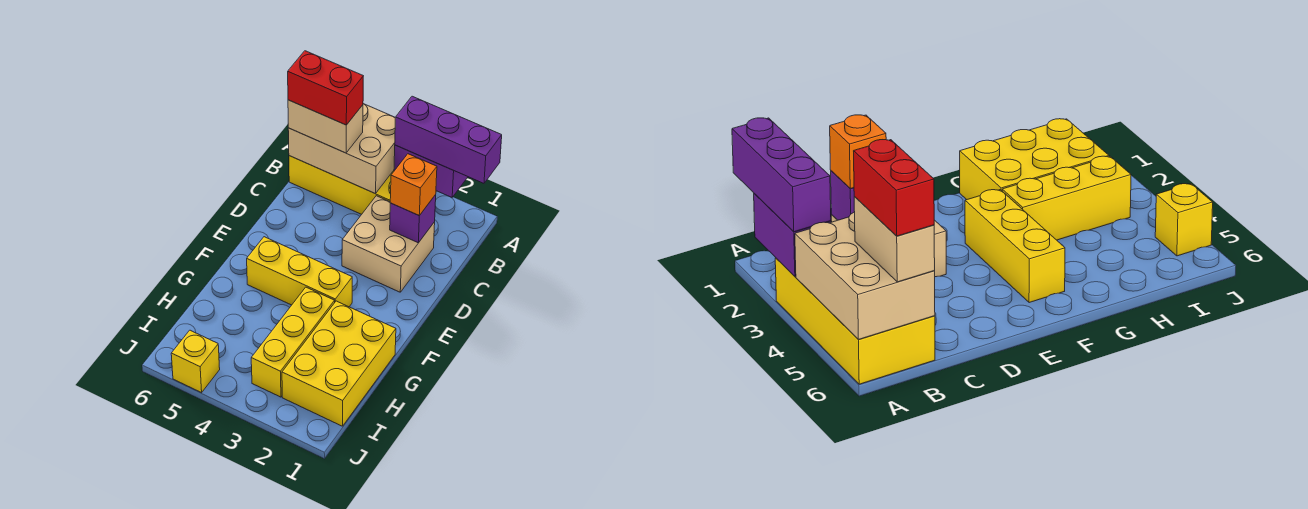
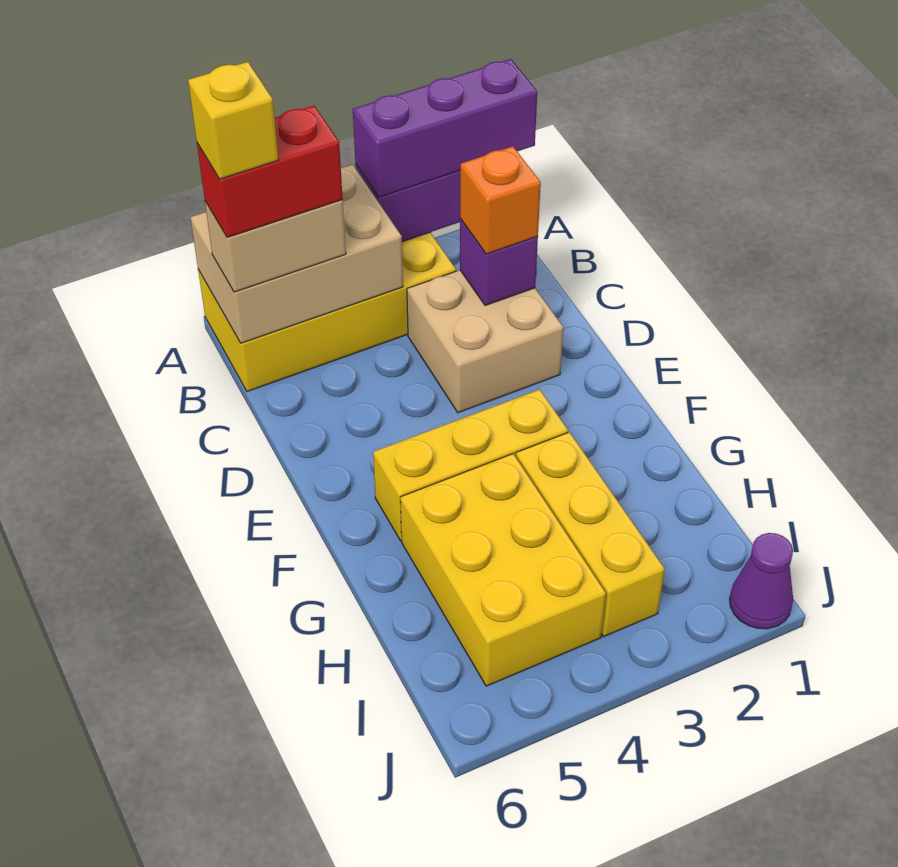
yellow brick G1:I2 level 1 -> yellow brick G4:I5 level 1
none -> purple cone J1 level 1
yellow brick J5 level 1 -> yellow brick B6 level 5

